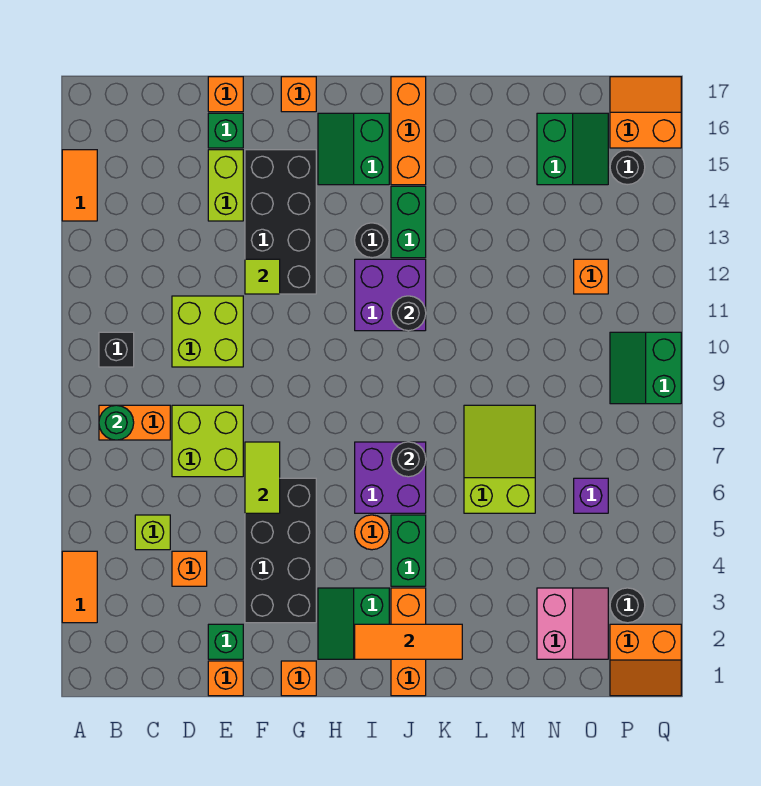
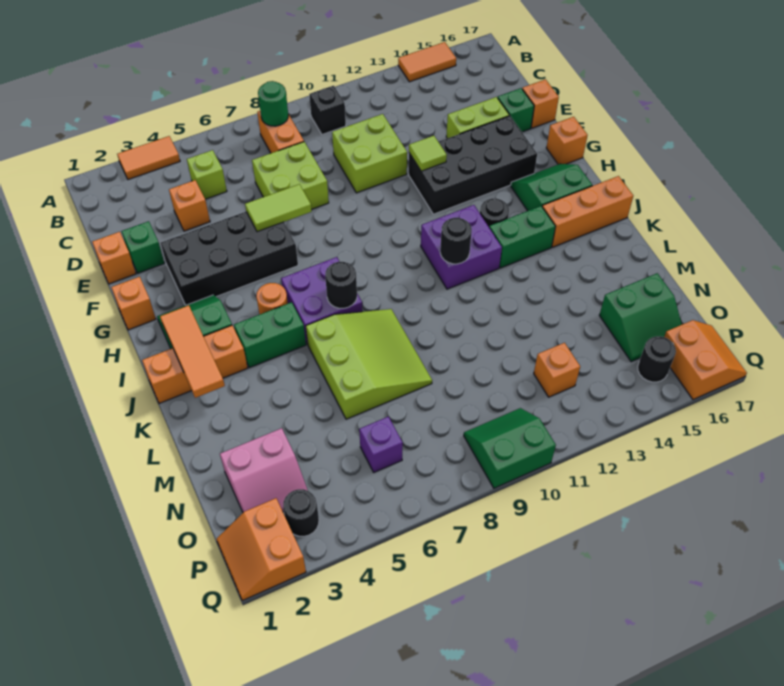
lime slope L6:M8 level 1 top 6 -> lime slope K6:M8 level 1 top 6

